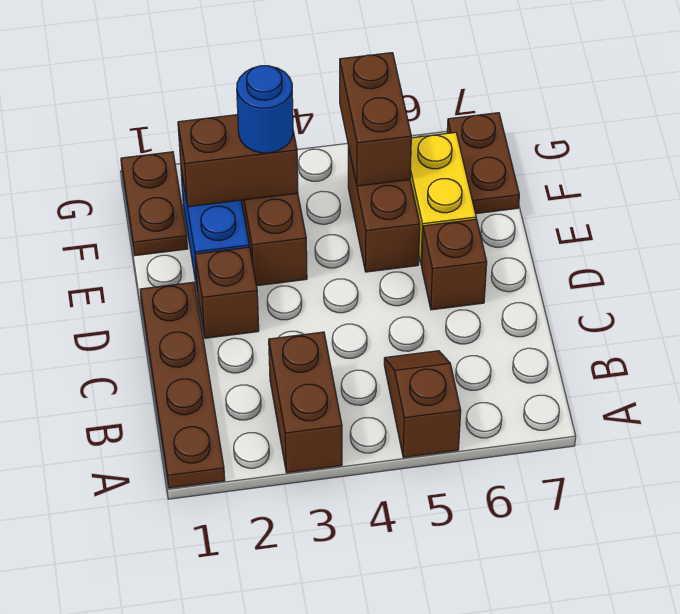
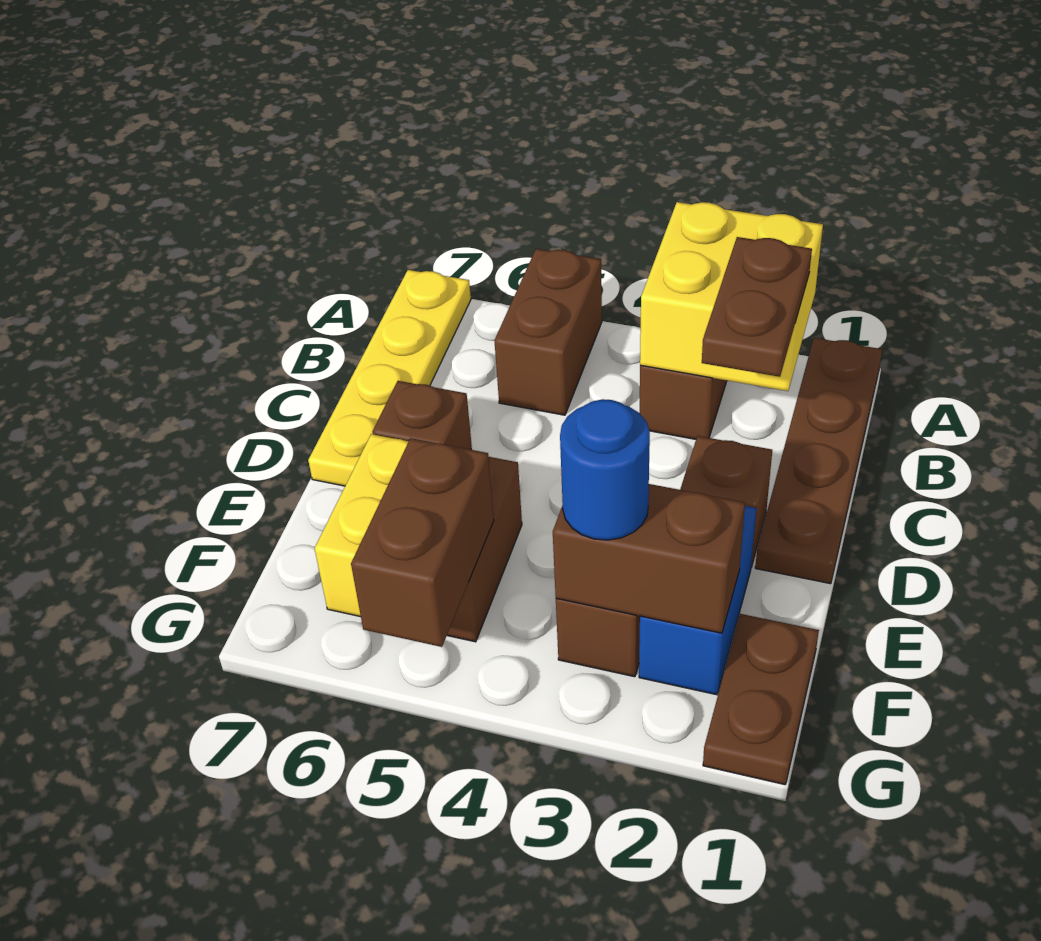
none -> yellow brick A2:B3 level 2
brown slope A5:B5 level 1 top A -> brown brick A5:B5 level 1
none -> yellow plate A7:D7 level 1
brown plate F7:G7 level 1 -> brown plate B2:C2 level 3

